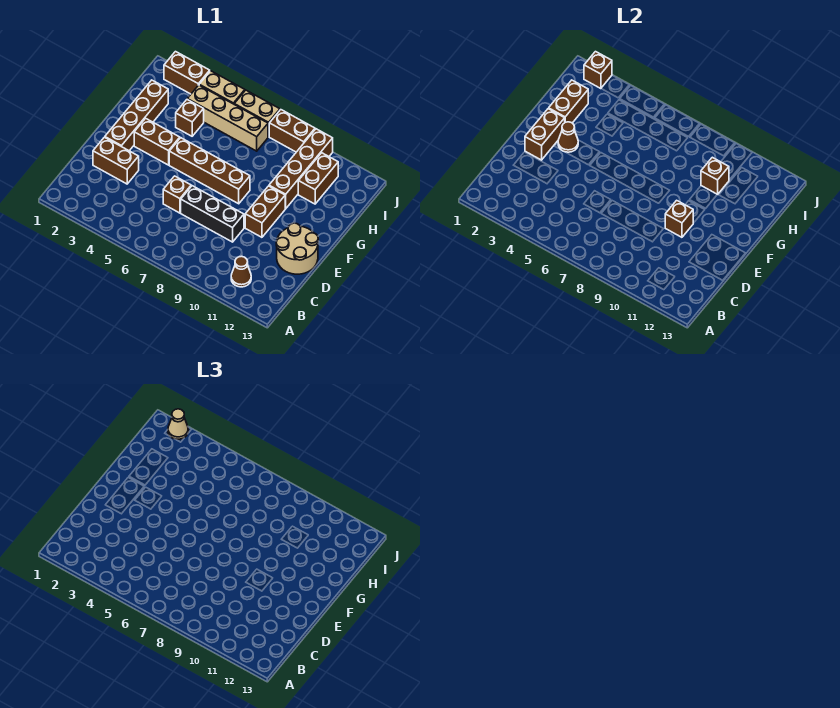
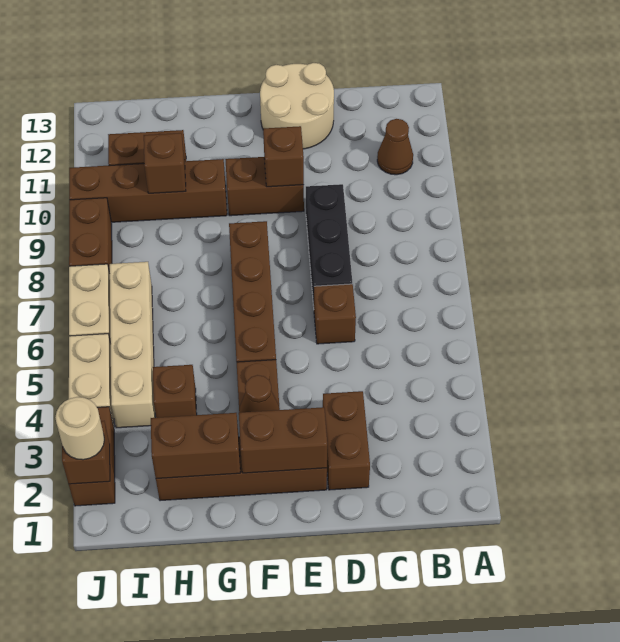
tan cone J2 level 3 -> tan round brick J2 level 3

